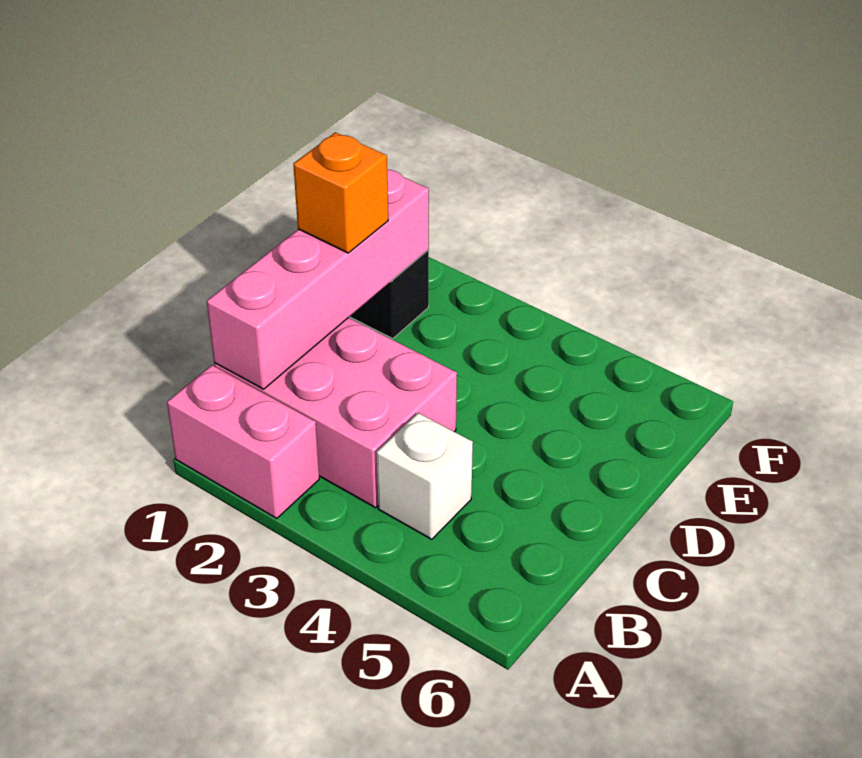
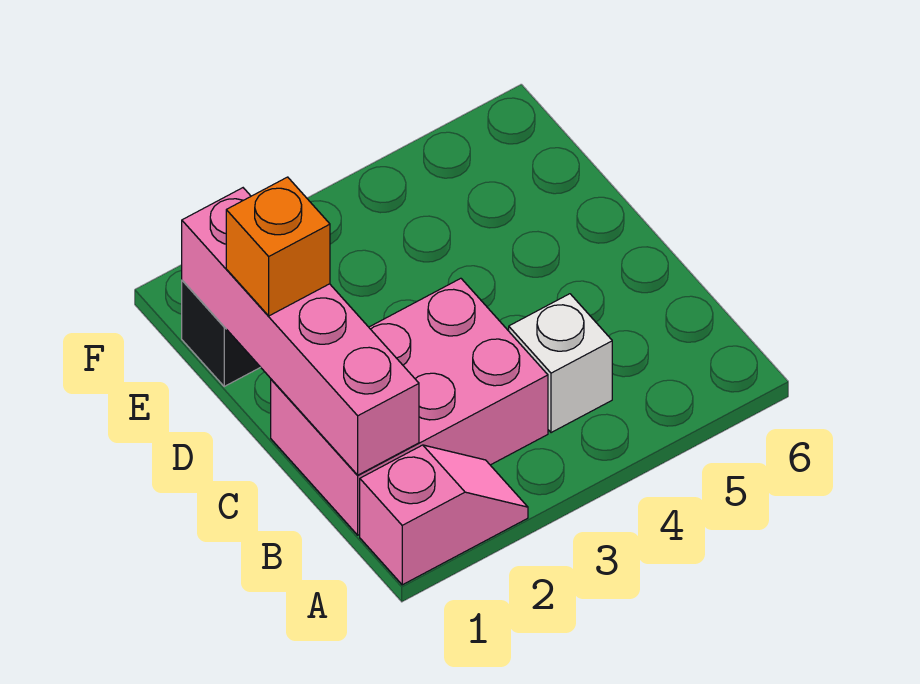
pink brick A1:A2 level 1 -> pink slope A1:A2 level 1 top 1

